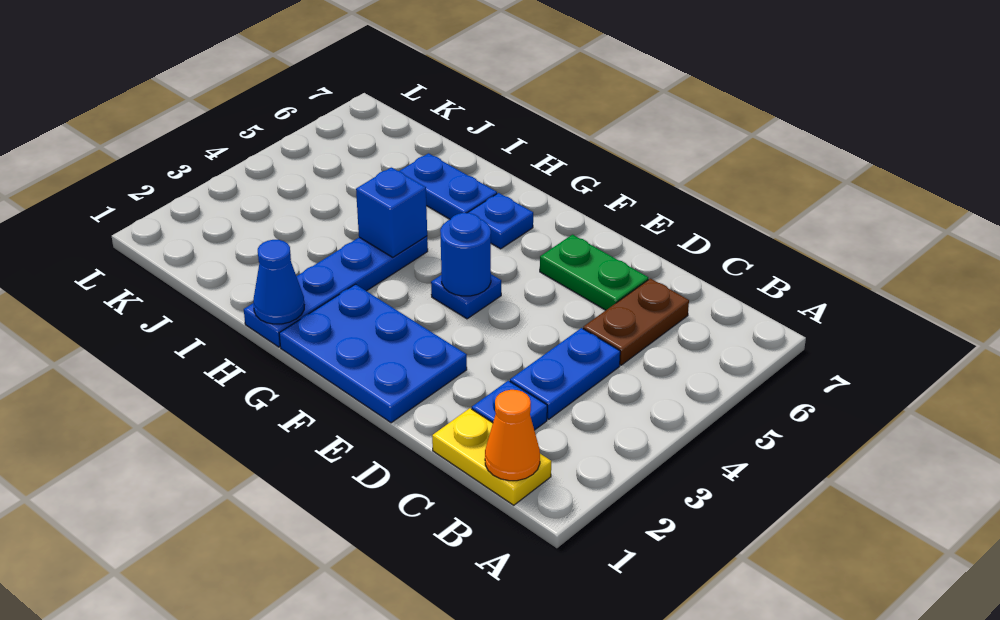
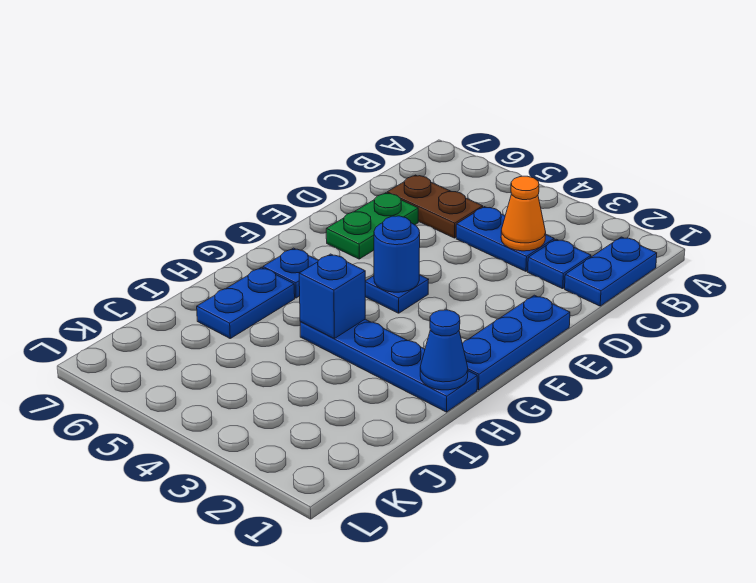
yellow plate B1:C1 level 1 -> blue plate B1:C1 level 1
orange cone B1 level 2 -> orange cone C3 level 2
blue plate E1:G2 level 1 -> blue plate E1:G1 level 1

